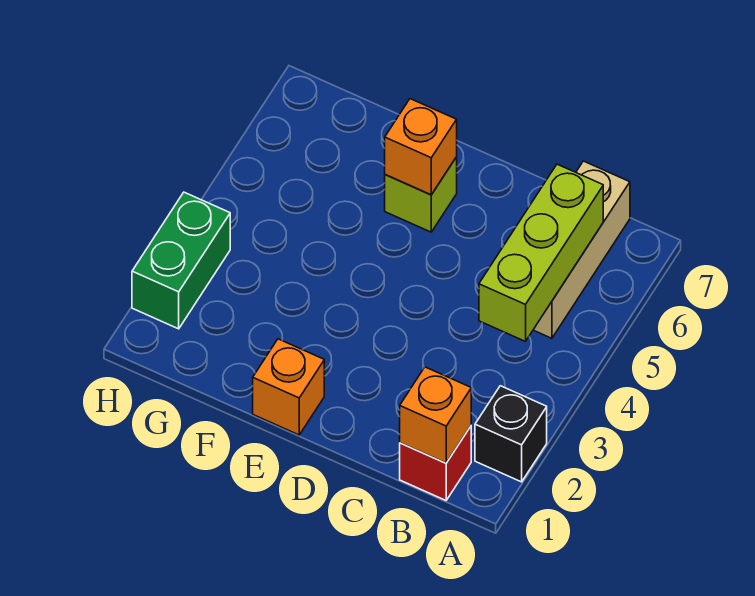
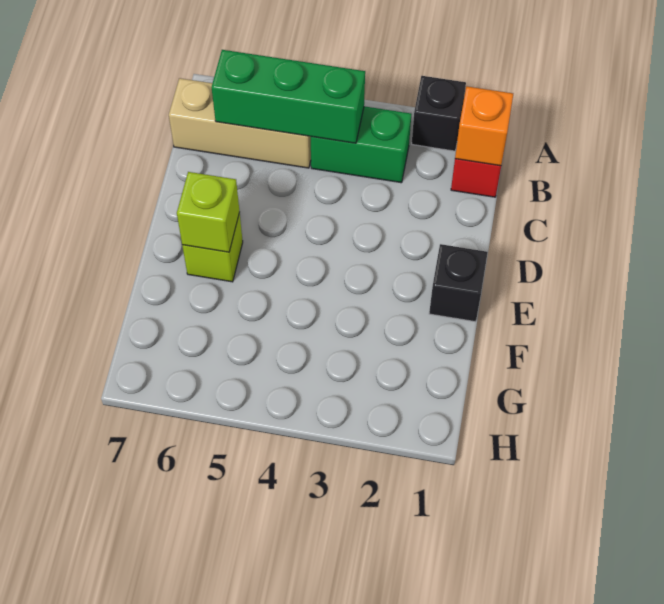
lime brick B4:B6 level 2 -> green brick B4:B6 level 2
orange brick E1 level 1 -> black brick E1 level 1
orange brick E6 level 2 -> lime brick E6 level 2
green brick H2:H3 level 1 -> green brick B3:B4 level 1

